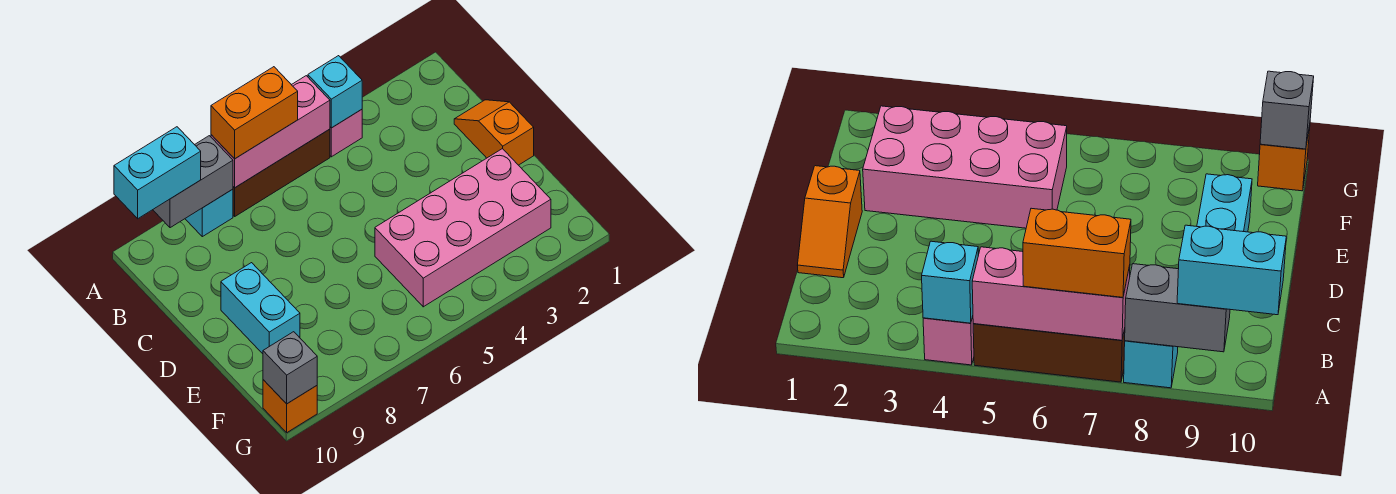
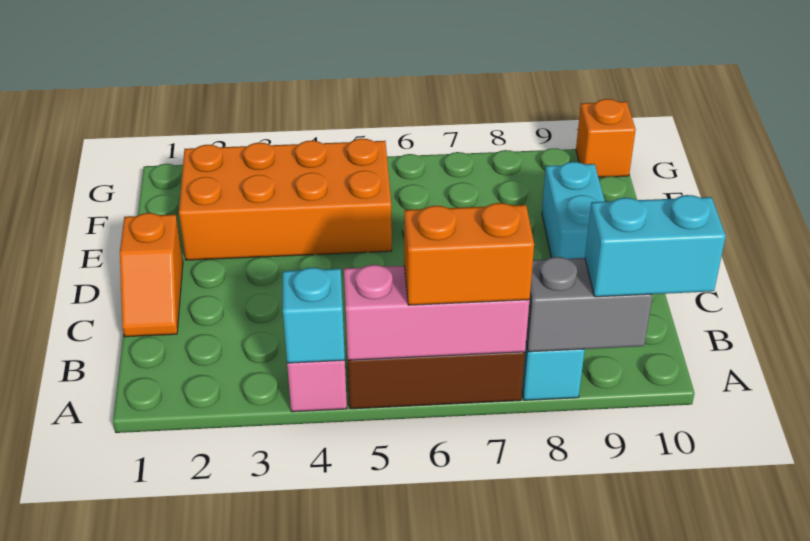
pink brick E2:F5 level 1 -> orange brick E2:F5 level 1
grey brick G10 level 2 -> none

